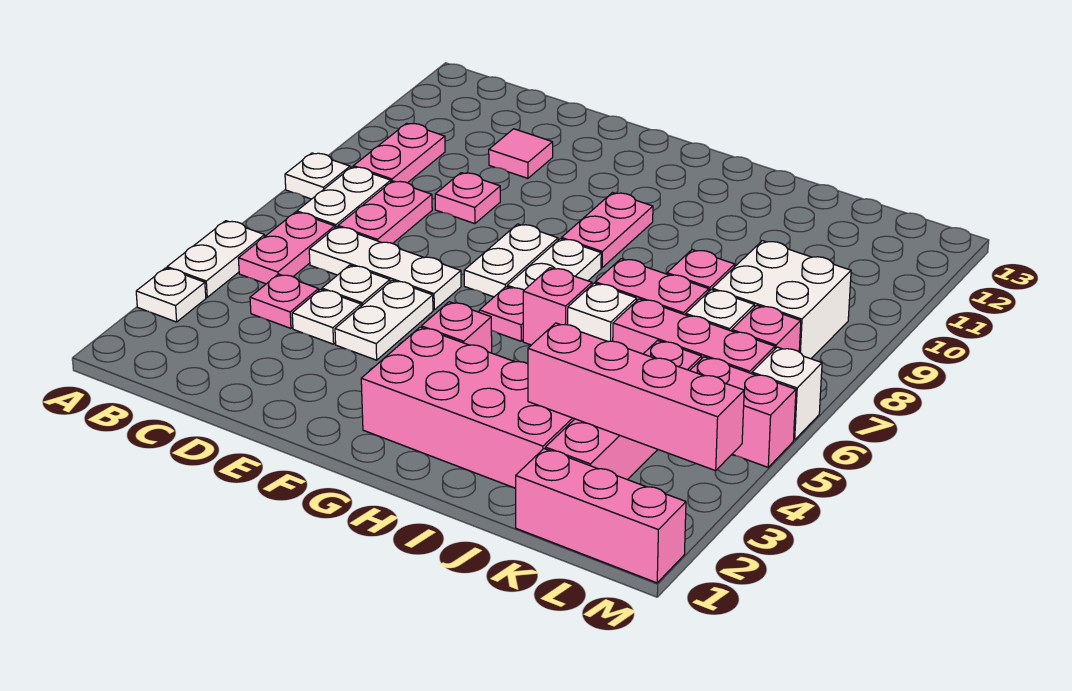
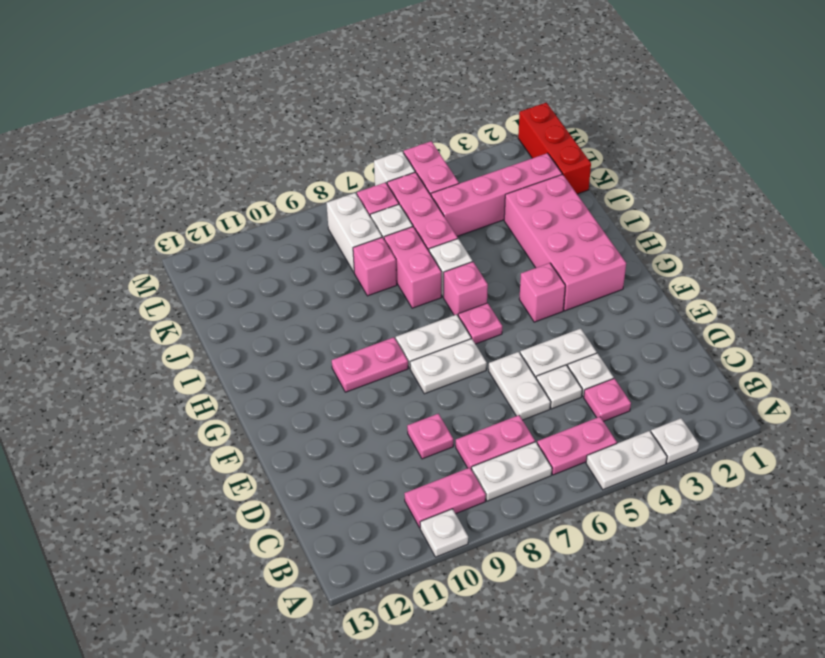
white plate A8 level 1 -> white plate A10 level 1
white plate C6:E6 level 1 -> white plate D6:E6 level 1
pink tile D11 level 1 -> none
pink brick J3:M3 level 2 -> none
pink brick K1:M1 level 1 -> red brick K1:M1 level 1
white brick K8:L9 level 1 -> white brick K8:L8 level 1

